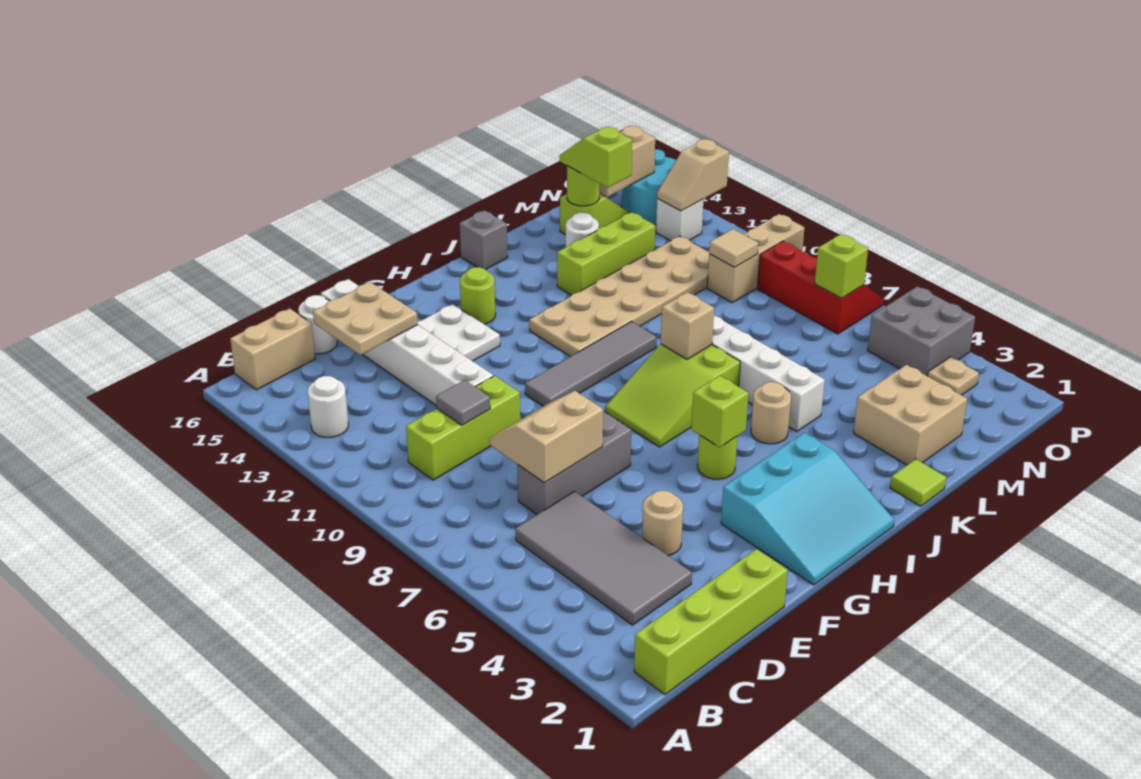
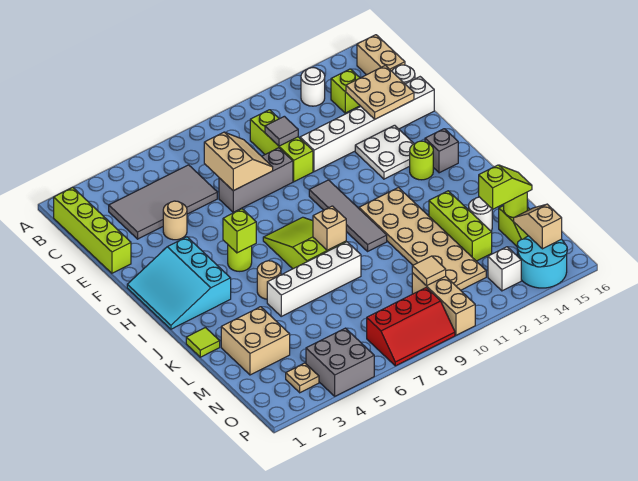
grey brick D7:F7 level 1 -> grey brick E7:E9 level 1
grey brick J16 level 1 -> grey brick H15 level 1
lime brick O7 level 2 -> lime brick C14 level 1
tan slope O13:P13 level 2 top P -> none

